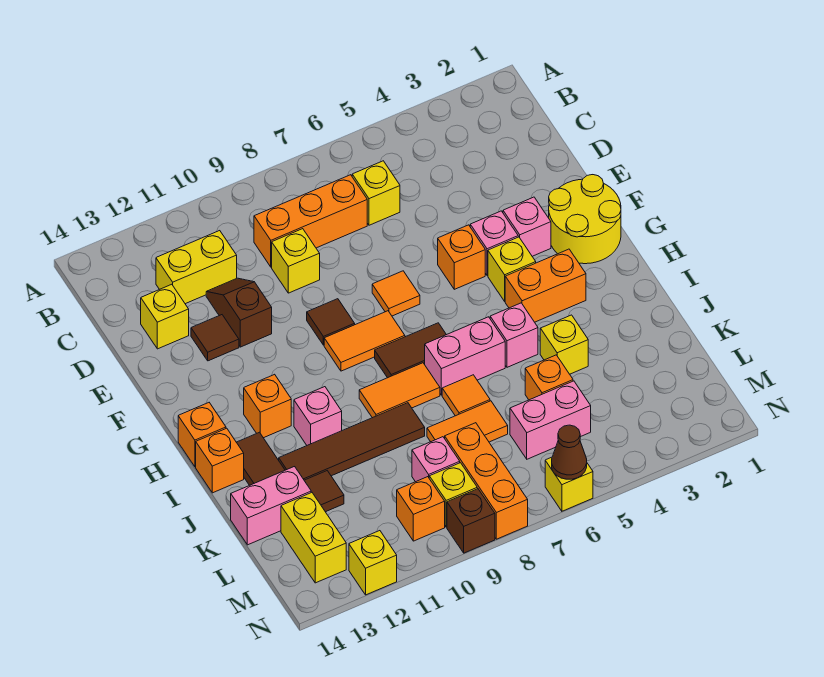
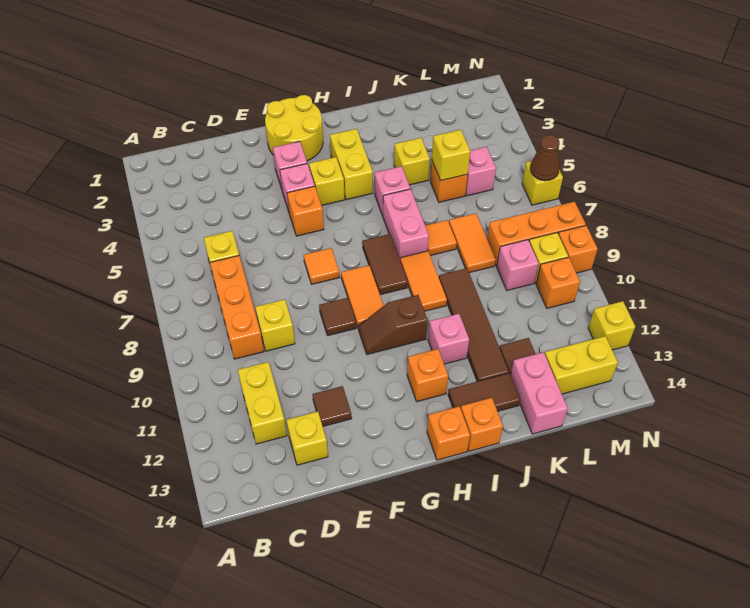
brown slope D11:E11 level 1 top E -> brown slope G10:H10 level 1 top H
orange brick H3:H4 level 1 -> yellow brick H3:H4 level 1
none -> yellow brick K5 level 2
pink brick L5:L6 level 1 -> pink brick L5 level 1
brown brick N9 level 1 -> orange brick N9 level 1

